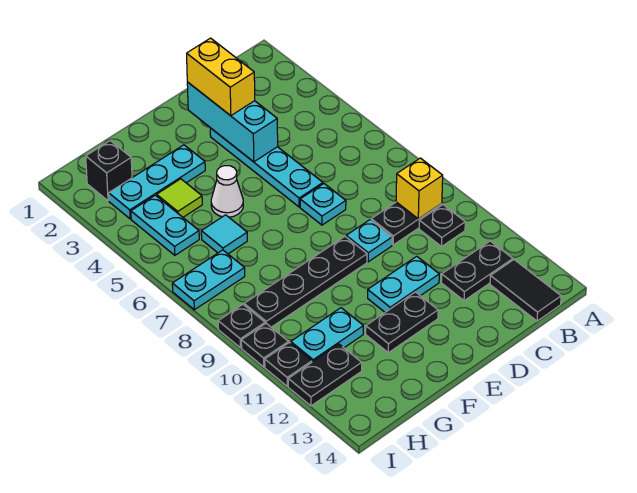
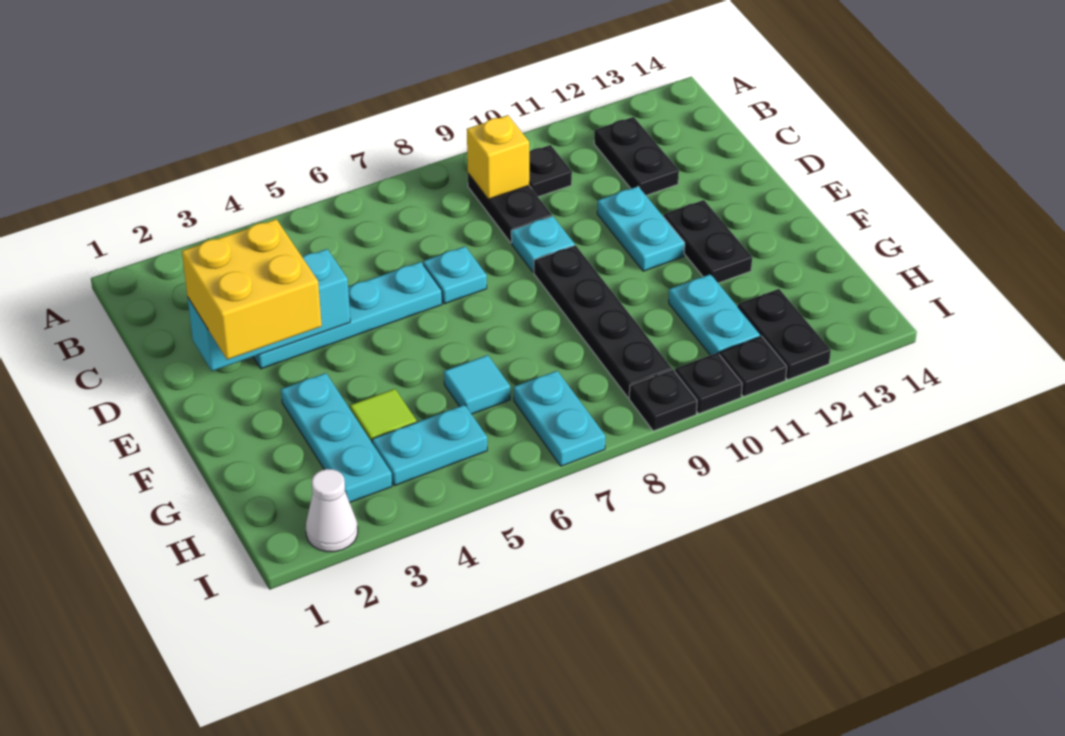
black tile B13:B14 level 1 -> none
yellow brick D2:D3 level 3 -> yellow brick D2:E3 level 3
white cone F5 level 1 -> white cone I2 level 1
black brick H2 level 1 -> none

